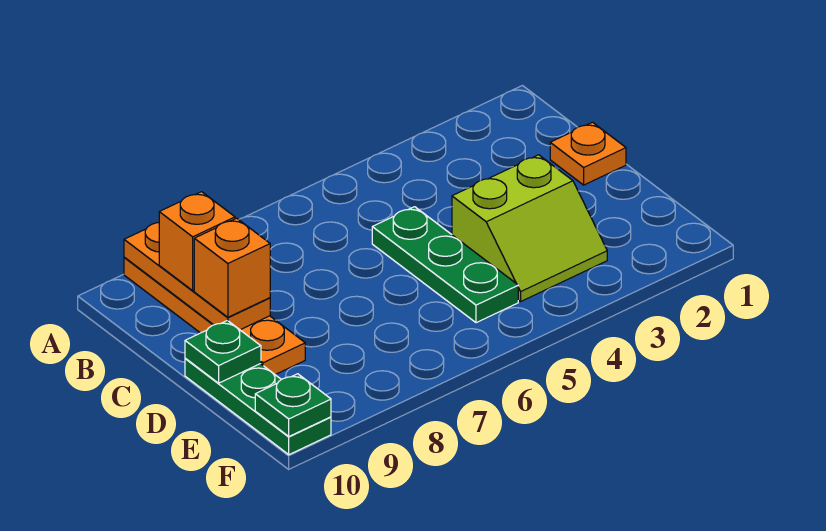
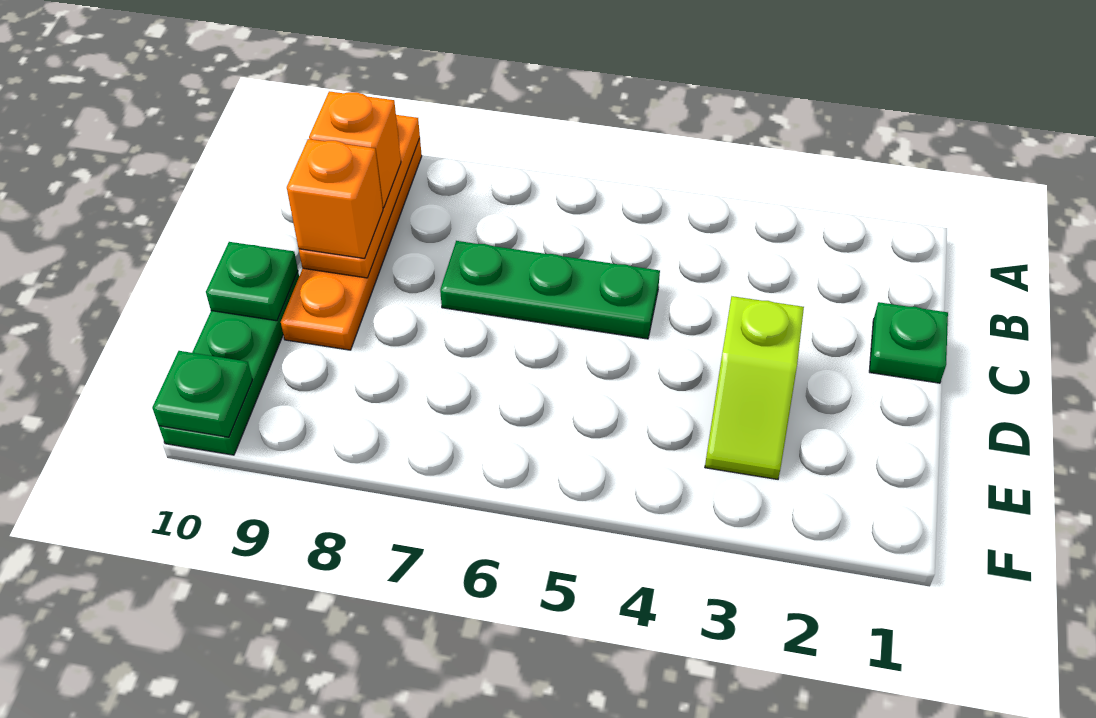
orange plate C1 level 1 -> green plate C1 level 1
green plate C5:E5 level 1 -> green plate C5:C7 level 1
lime slope D3:E4 level 1 top D -> lime slope D3:E3 level 1 top D

